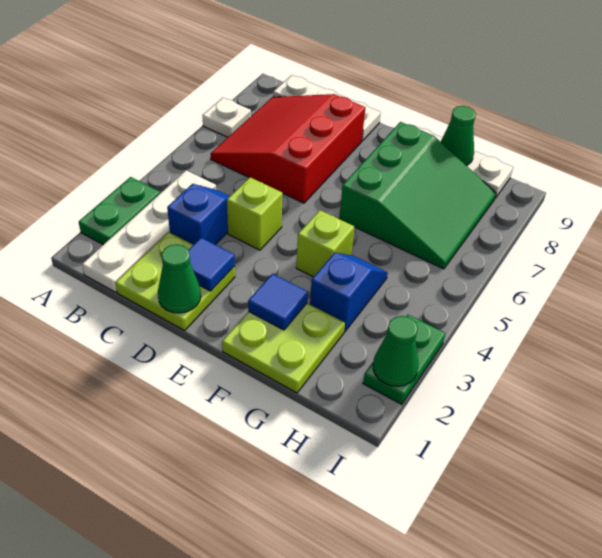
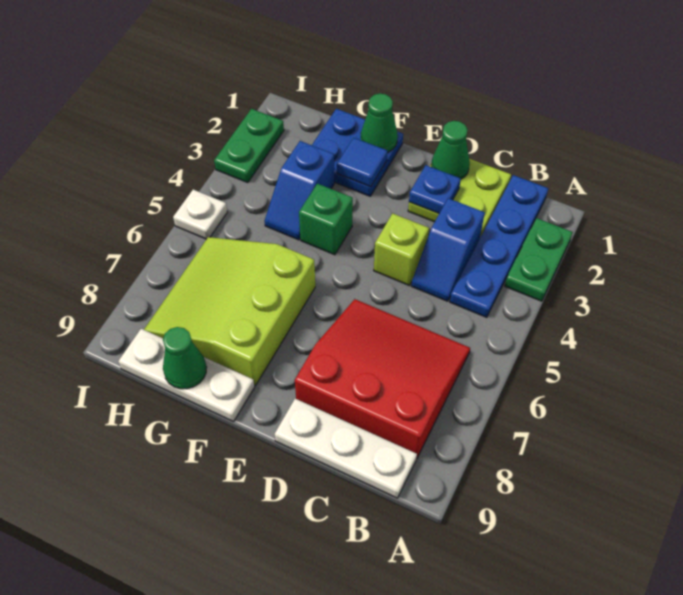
white plate A7 level 1 -> white plate I5 level 1
white plate B1:B4 level 1 -> blue plate B1:B4 level 1
red slope B6:D8 level 1 top D -> red slope B6:D8 level 1 top 8
blue tile D2 level 2 -> blue plate D2 level 2
lime plate F1:G2 level 1 -> blue plate F1:G2 level 1
lime brick F4 level 1 -> green brick F4 level 1
green slope F6:H8 level 1 top F -> lime slope F6:H8 level 1 top F
green cone I2 level 2 -> green cone F1 level 2

